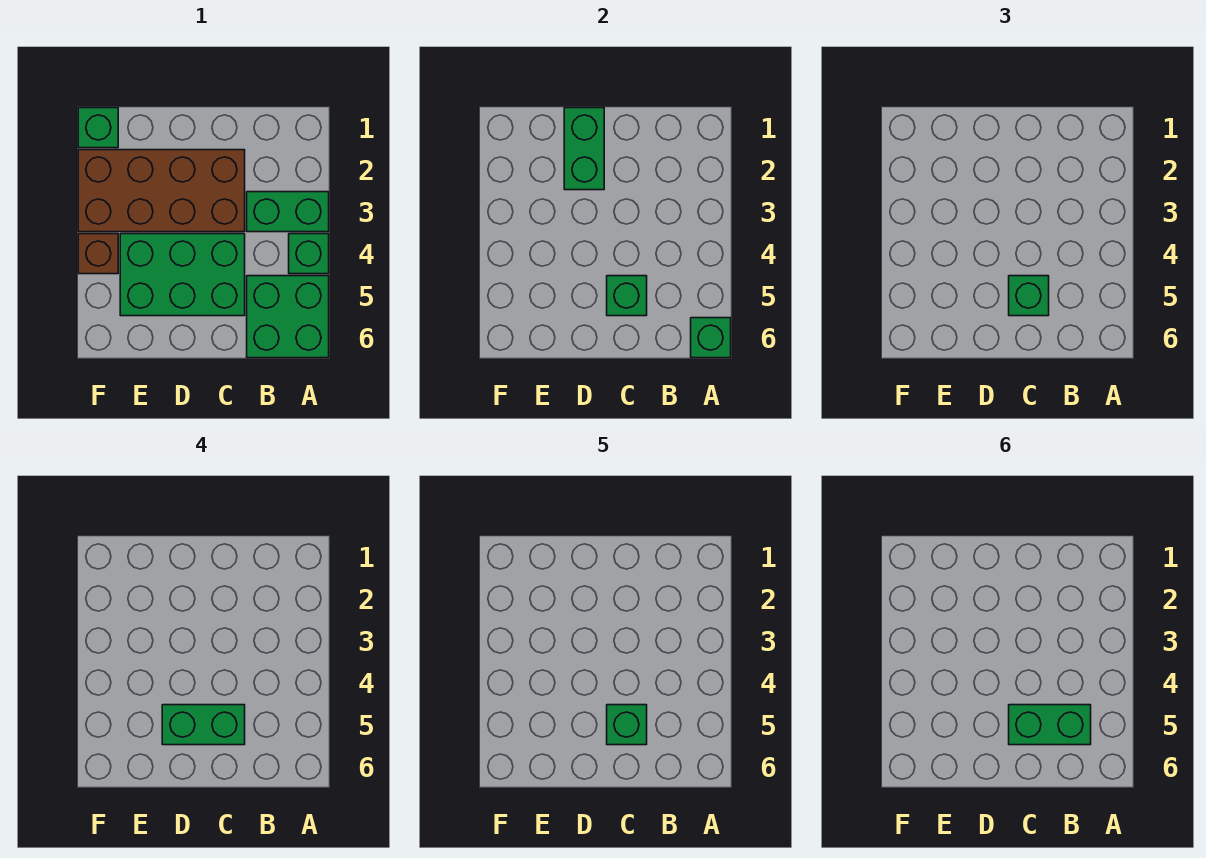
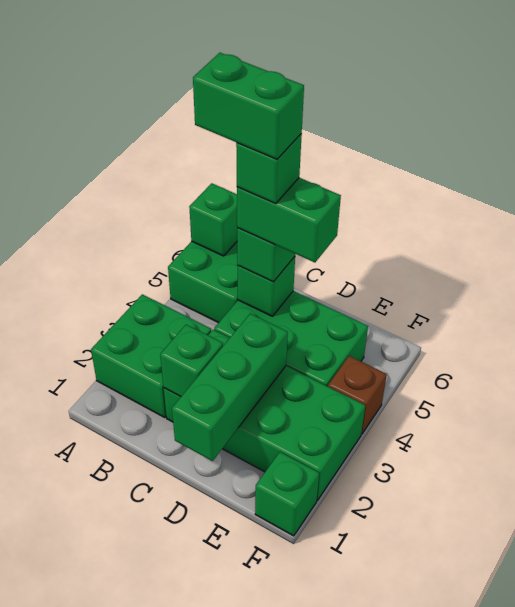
green brick A3:B3 level 1 -> green brick A2:B3 level 1
green brick A4 level 1 -> green brick C2 level 2
brown brick C2:F3 level 1 -> green brick C2:F3 level 1
green brick D1:D2 level 2 -> green brick D1:D3 level 2

